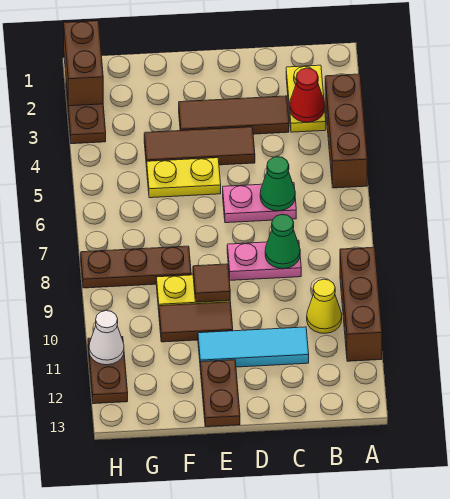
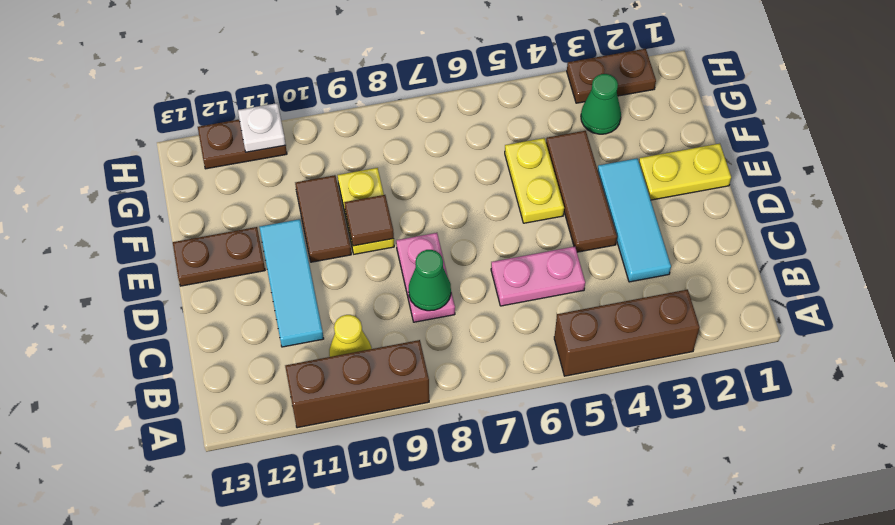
yellow plate B2:B3 level 1 -> yellow plate E1:E2 level 1
red cone B3 level 2 -> none
brown tile C3:E3 level 1 -> cyan tile C3:E3 level 1
pink plate C6:D6 level 1 -> pink plate C5:C6 level 1
green cone C6 level 2 -> green cone G3 level 1
brown plate F8:H8 level 1 -> none
brown brick H1:H2 level 2 -> none
white cone H11 level 2 -> white plate H11 level 2

